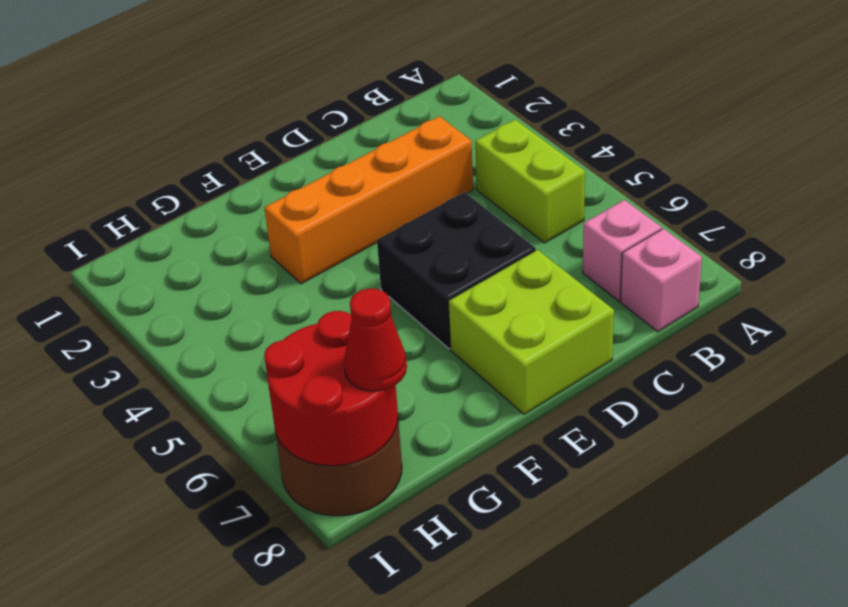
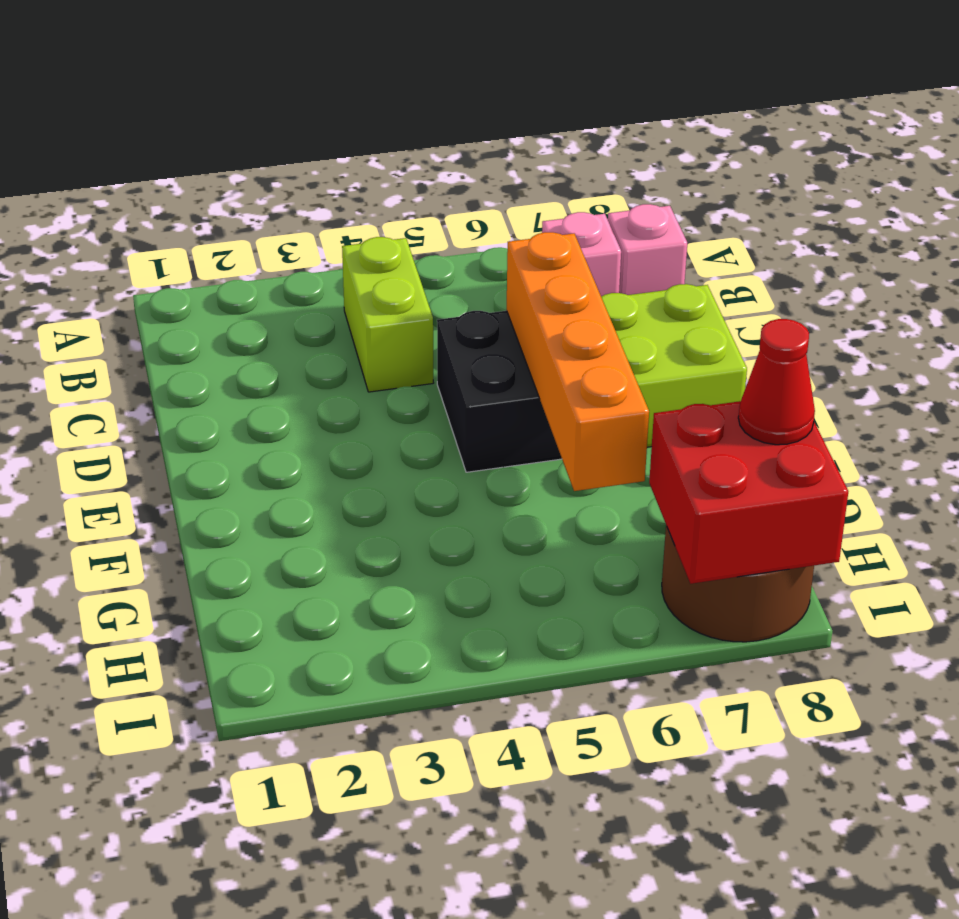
lime brick B4:B5 level 1 -> lime brick B4:C4 level 1
orange brick C3:F3 level 1 -> orange brick D6:G6 level 2
red round brick H7:I8 level 2 -> red brick H7:I8 level 2

